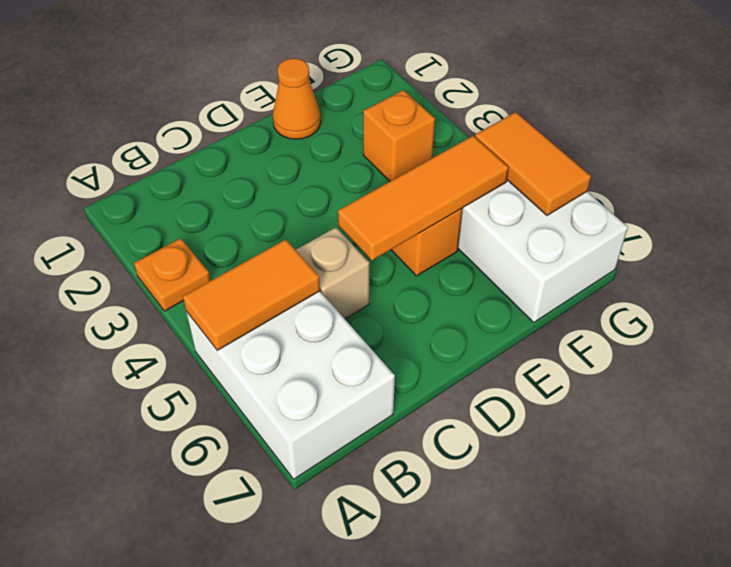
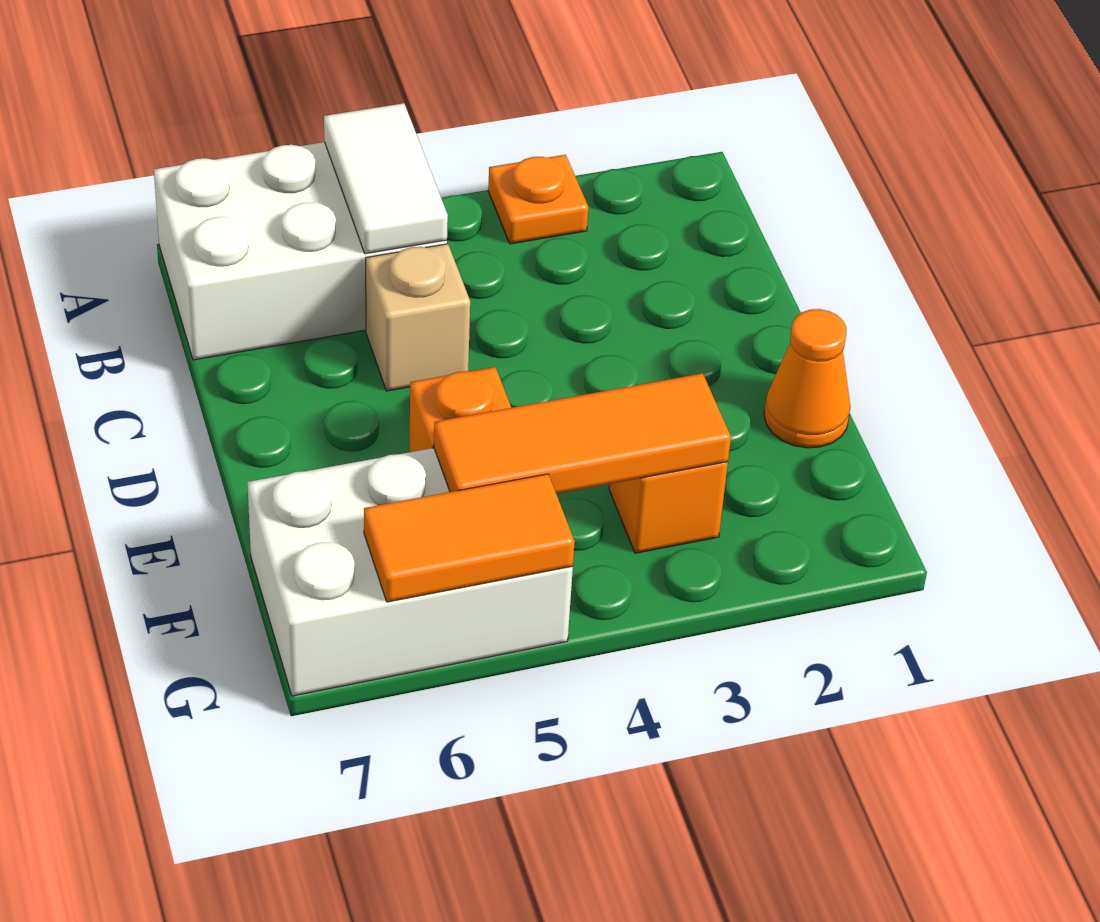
orange tile A5:B5 level 2 -> white tile A5:B5 level 2
orange tile D5:F5 level 2 -> orange tile F3:F5 level 2

